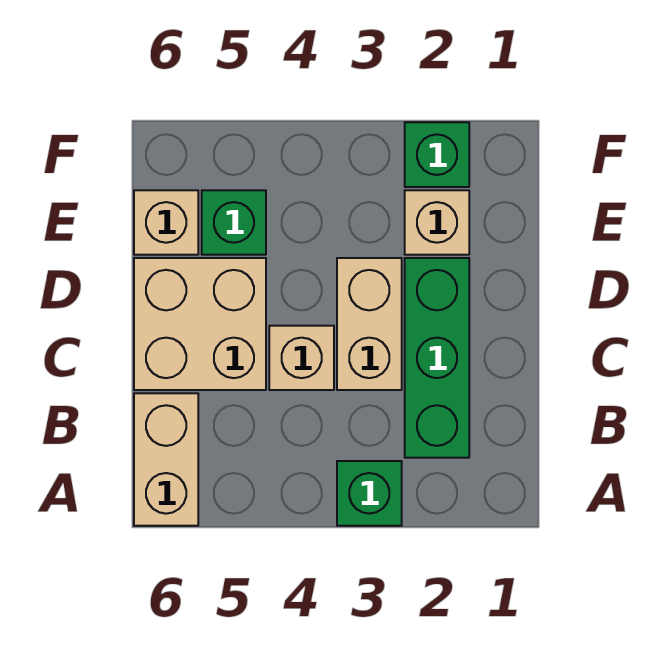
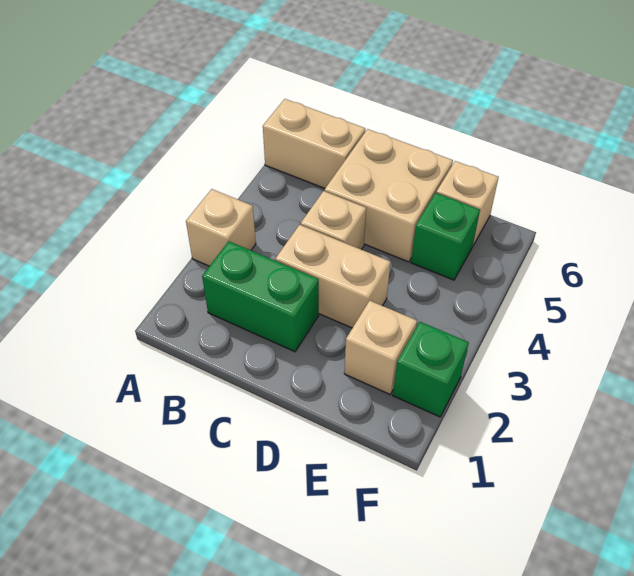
green brick A3 level 1 -> tan brick A3 level 1
green brick B2:D2 level 1 -> green brick B2:C2 level 1

